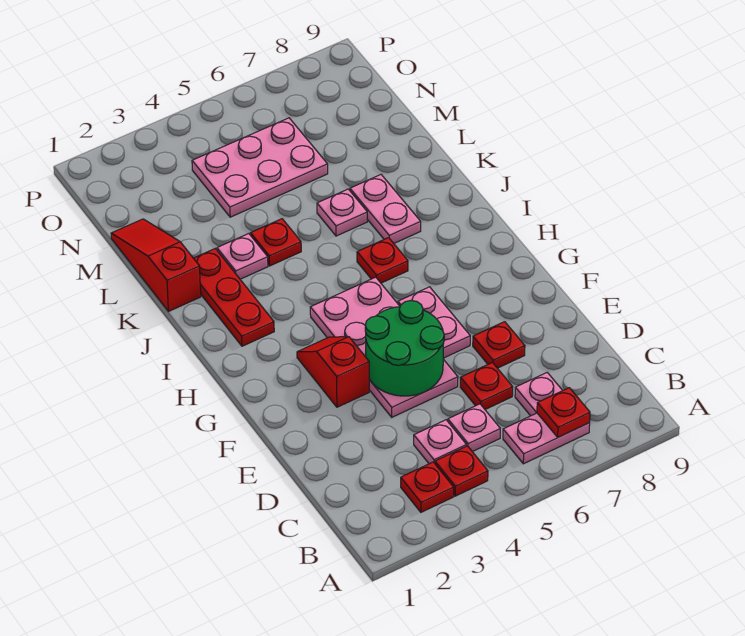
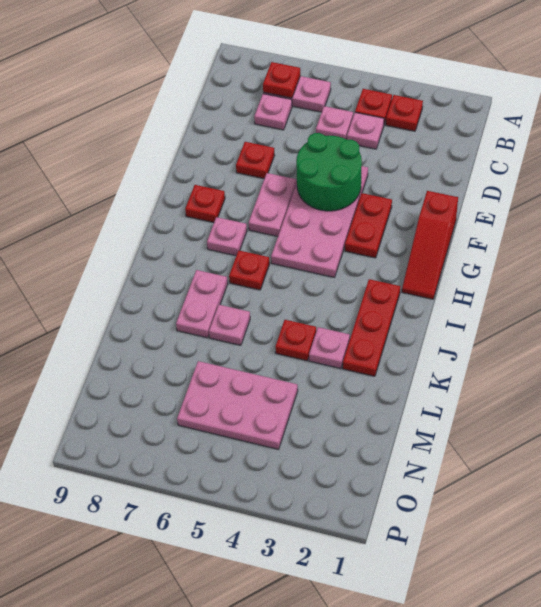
red plate D6 level 1 -> red plate G8 level 1
red slope F3:G3 level 1 top F -> red plate F3:G3 level 1
none -> pink plate H7 level 1
red slope K1:M1 level 1 top K -> red slope F1:H1 level 1 top F

